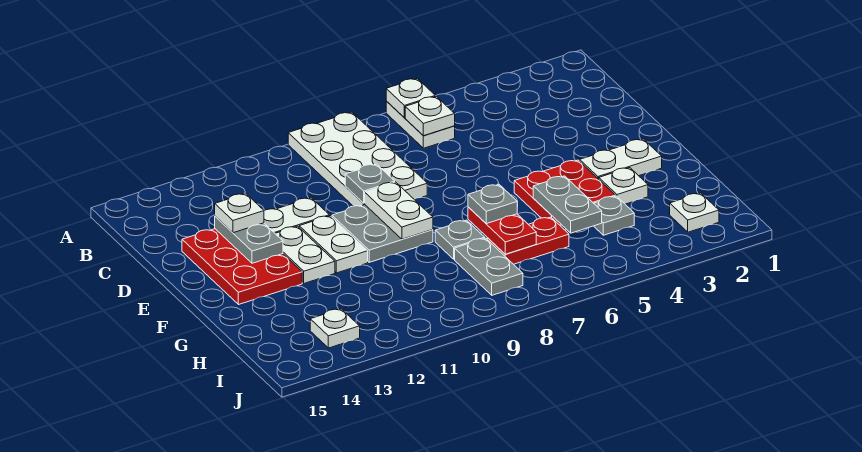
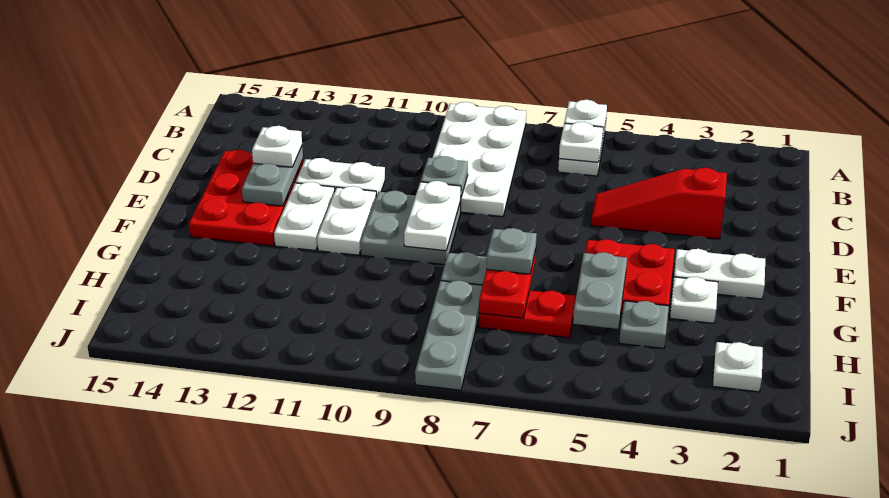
none -> red slope D3:D5 level 1 top 3
grey plate H8:I8 level 1 -> grey plate H8:J8 level 1
white plate I13 level 1 -> none

